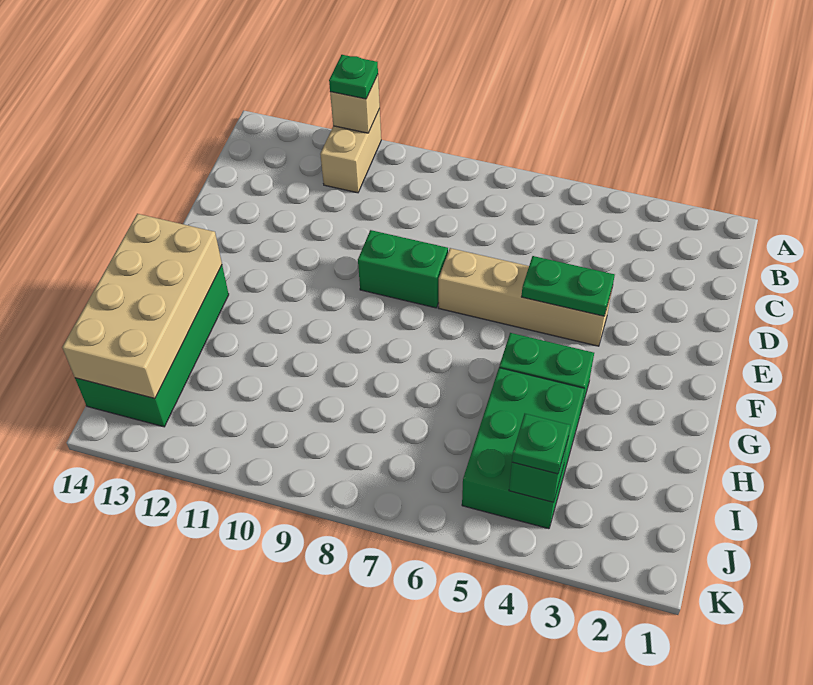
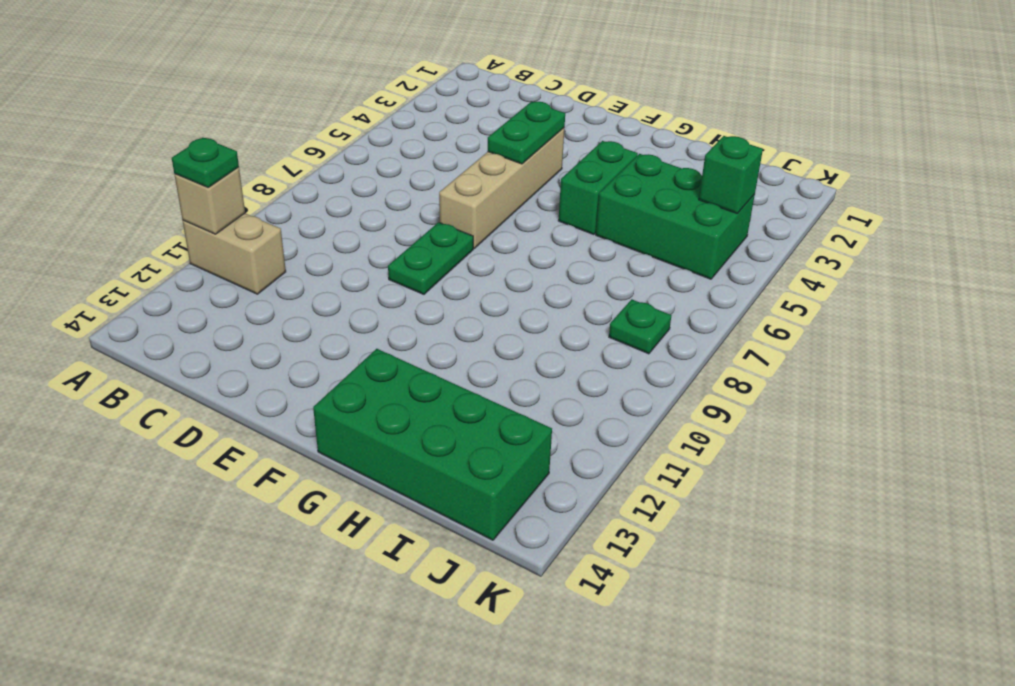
green brick E8:E9 level 1 -> green plate E8:E9 level 1
tan brick G13:J14 level 2 -> none
green plate J4 level 3 -> green plate J8 level 1

